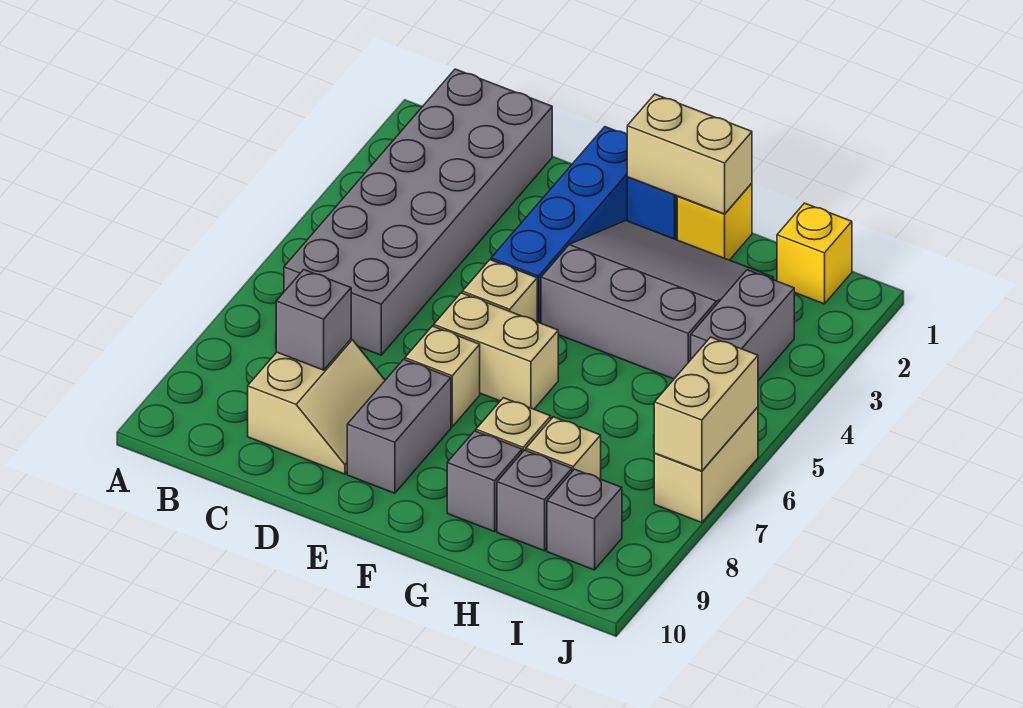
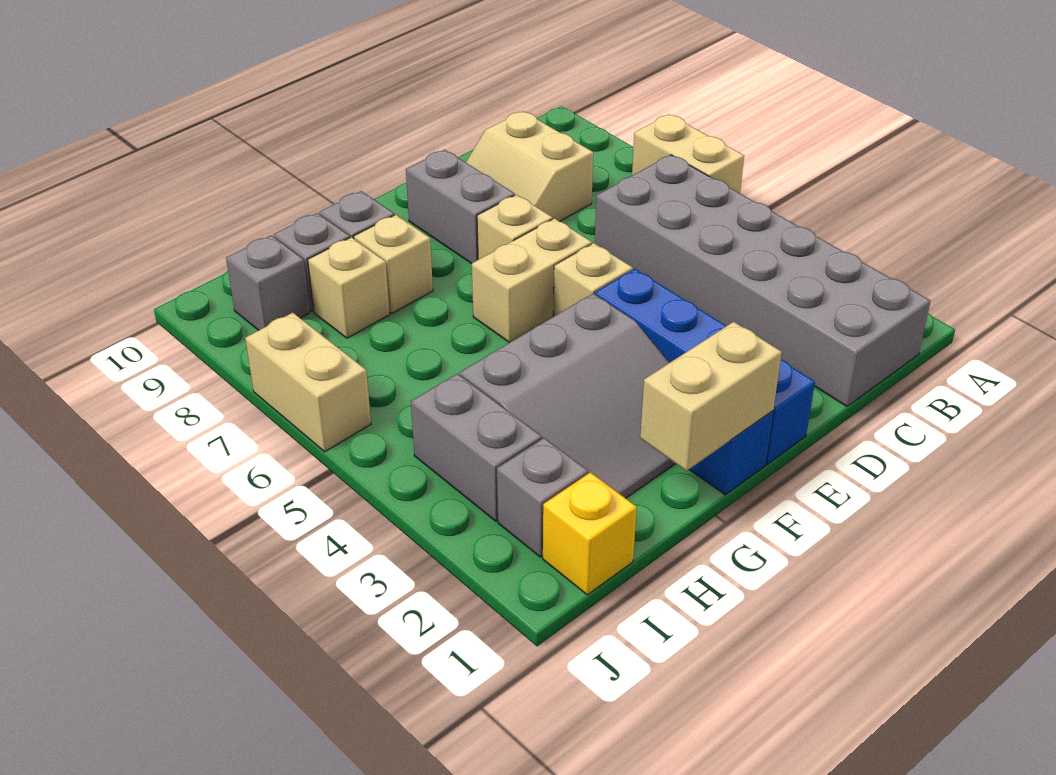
grey brick C8 level 2 -> grey brick I2 level 1
yellow brick G1 level 1 -> none
tan brick J6:J7 level 2 -> tan brick A6:A7 level 1

